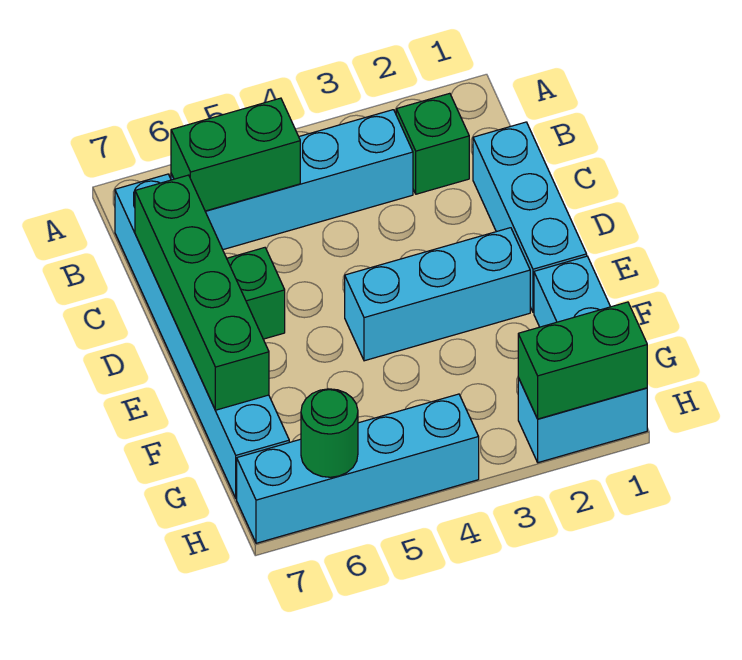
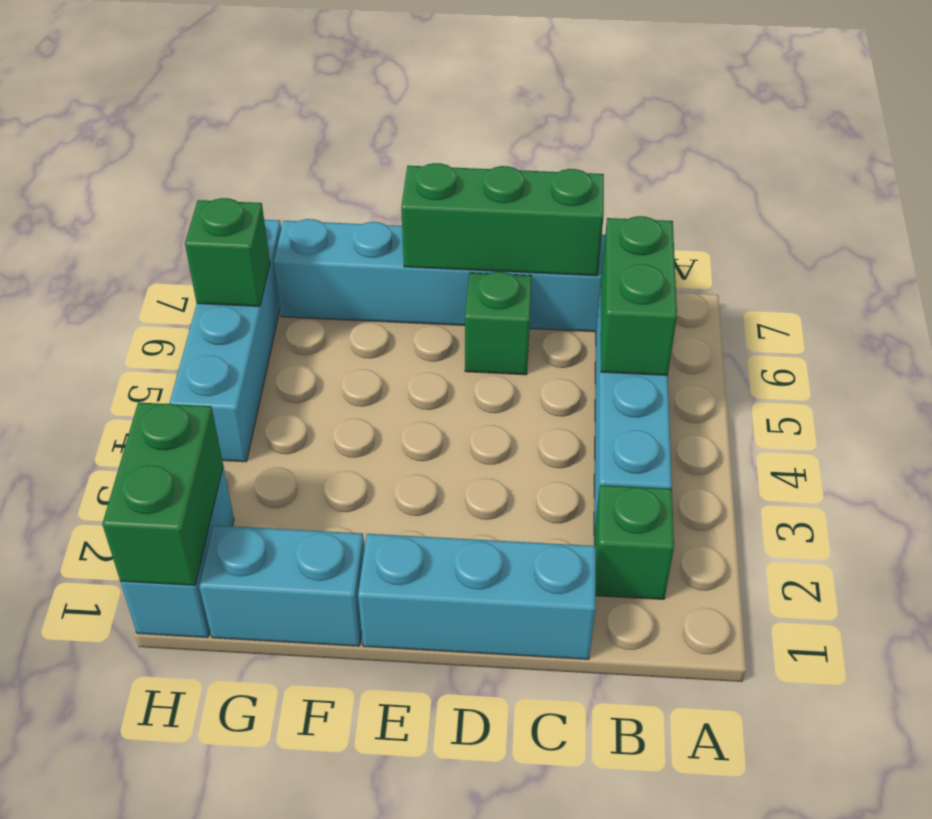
green brick C7:F7 level 2 -> green brick C7:E7 level 2
cyan brick E2:E4 level 1 -> none
green round brick H6 level 2 -> green brick H6 level 2

